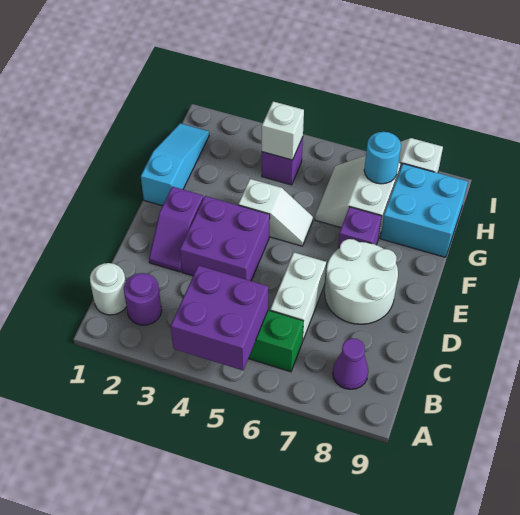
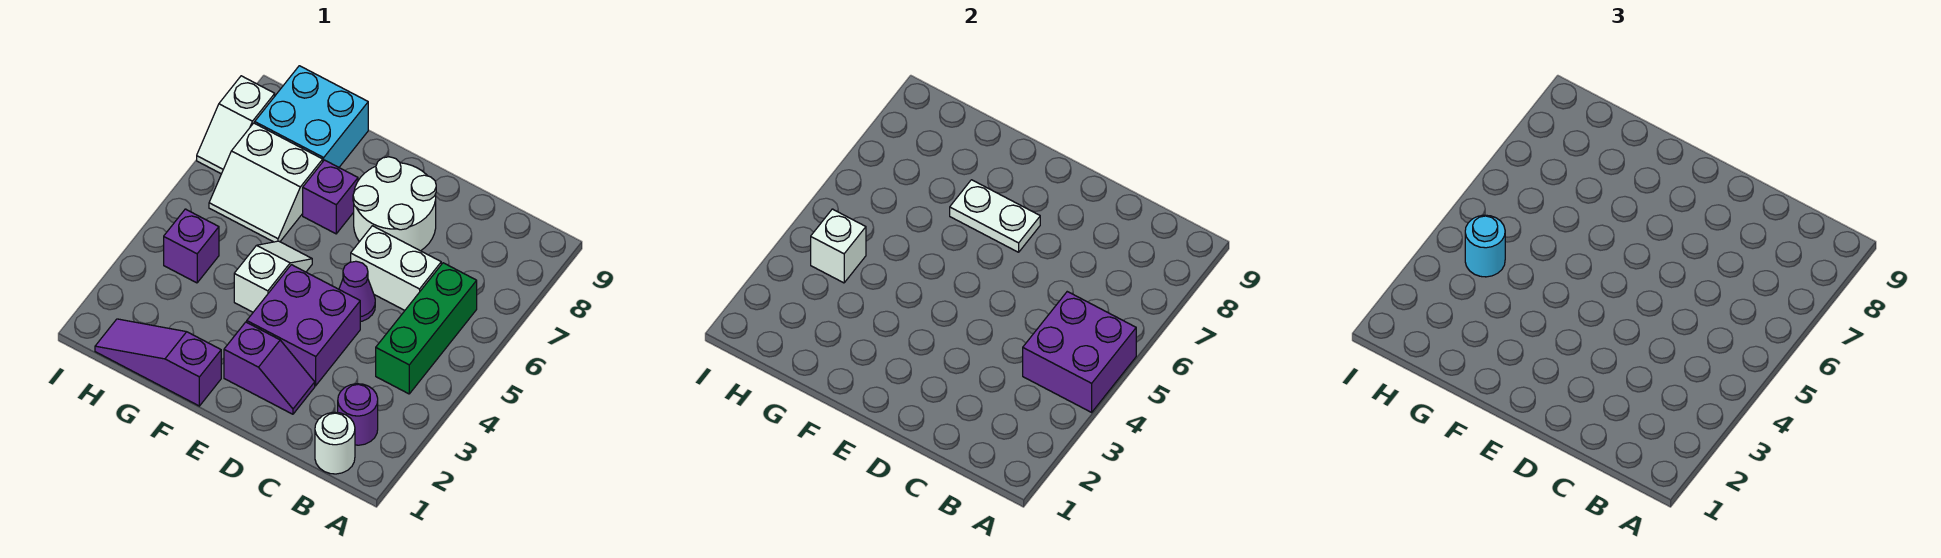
purple cone B8 level 1 -> purple cone D5 level 1
none -> white plate E7:F7 level 2
cyan slope F1:H1 level 1 top F -> purple slope F1:H1 level 1 top F
cyan round brick H7 level 2 -> cyan round brick H4 level 3

